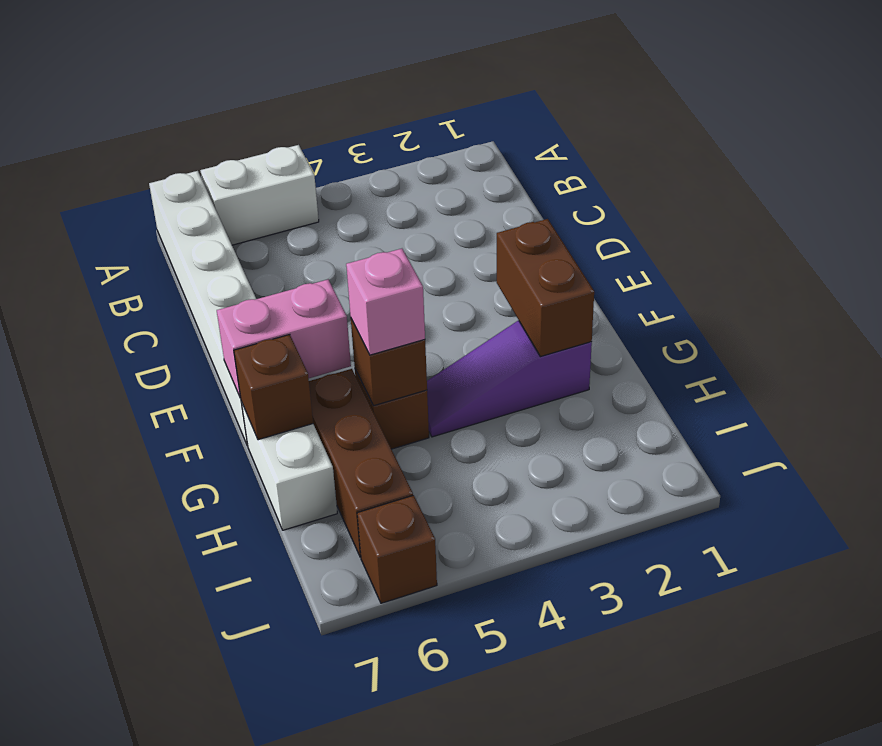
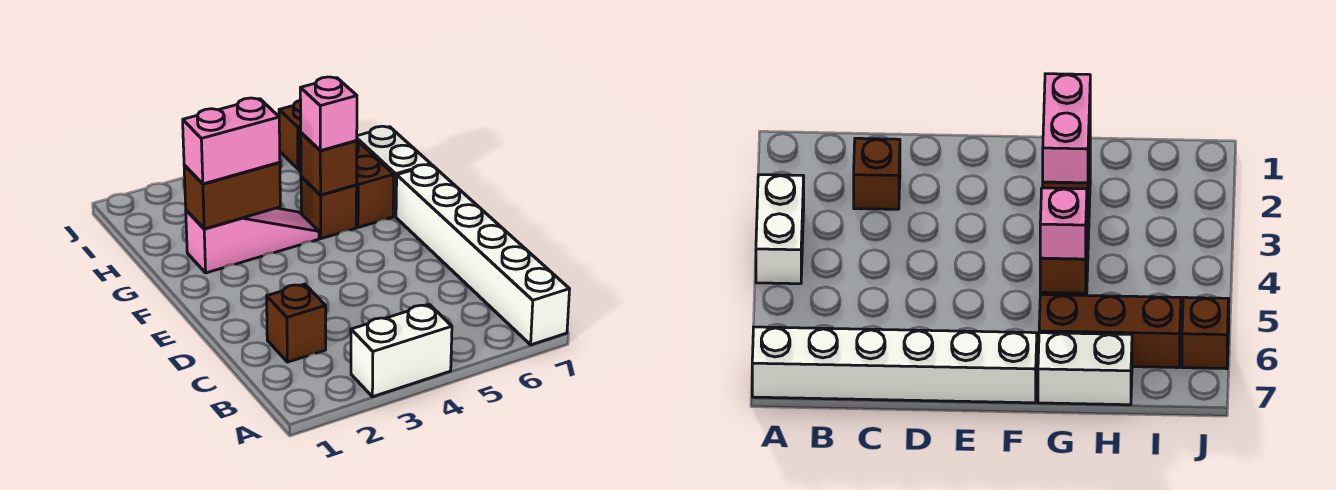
white brick A5:A6 level 1 -> white brick A3:A4 level 1
brown brick F2:G2 level 2 -> brown brick G2:G3 level 2
pink brick F6:F7 level 2 -> pink brick G2:G3 level 3
purple slope G2:G4 level 1 top 2 -> pink slope G2:G4 level 1 top 2
brown brick G7 level 2 -> brown brick C2 level 1

